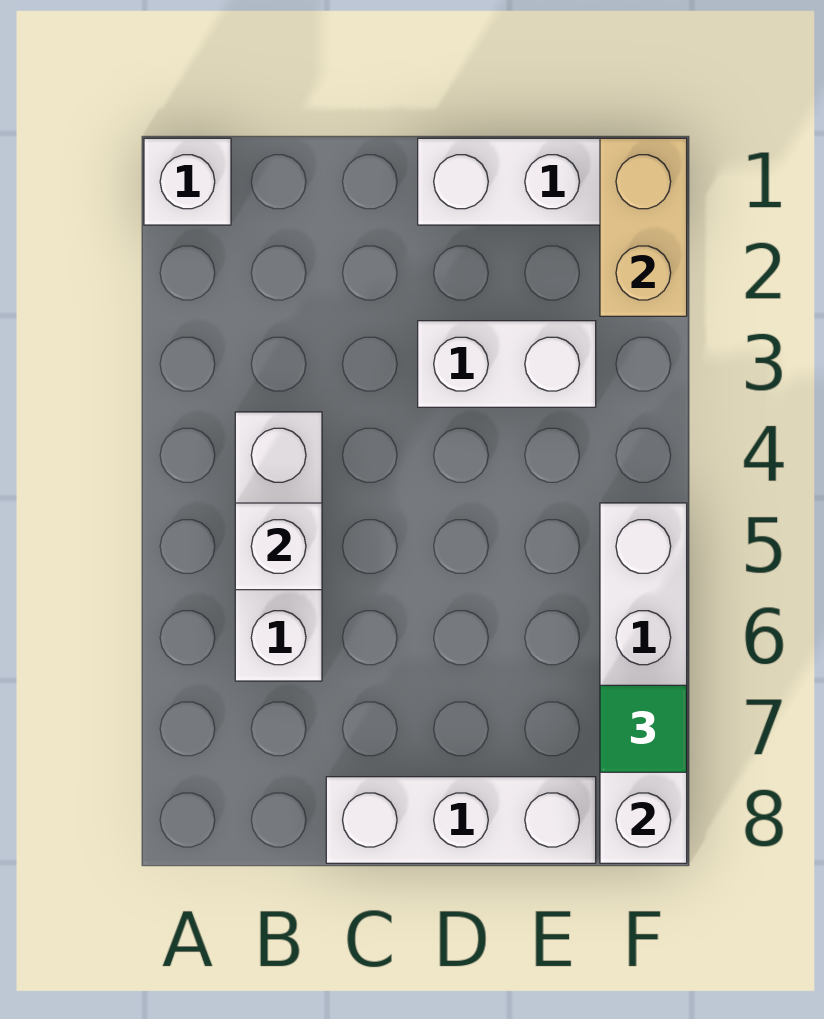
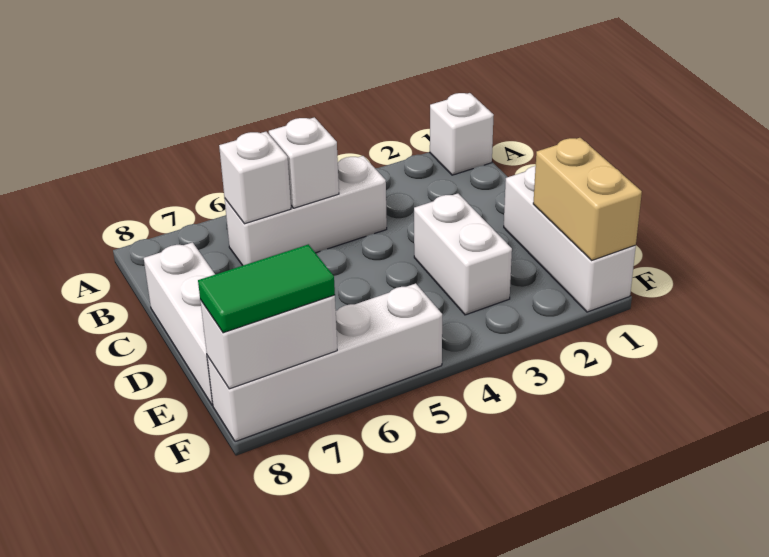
none -> white brick B6 level 2
tan brick F1:F2 level 2 -> tan brick E1:F1 level 2
green tile F7 level 3 -> green tile F7:F8 level 3

